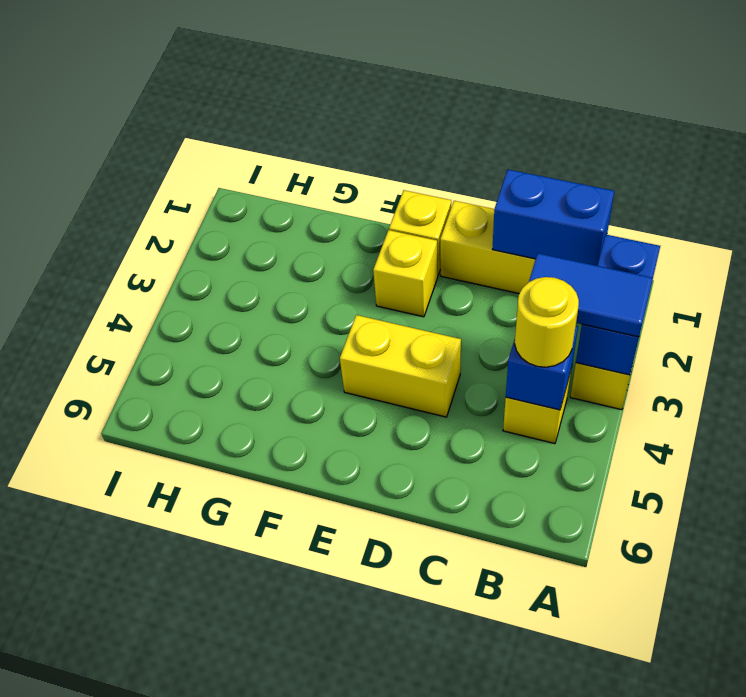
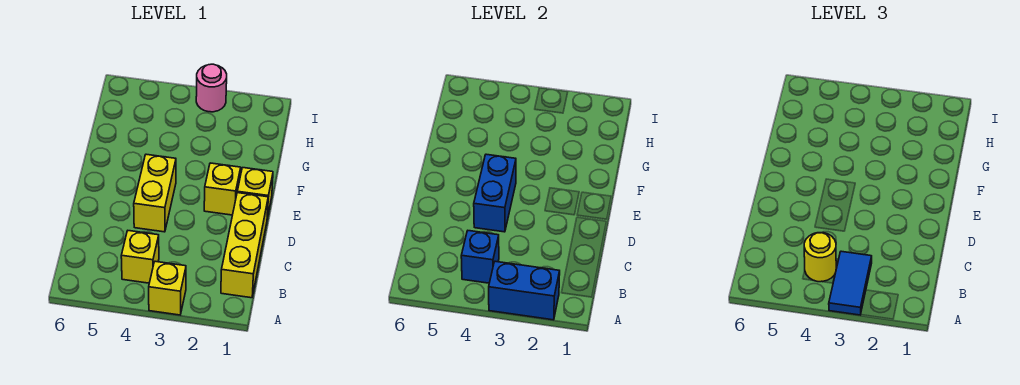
blue brick B1:C1 level 2 -> blue brick D4:E4 level 2
none -> pink round brick I3 level 1

